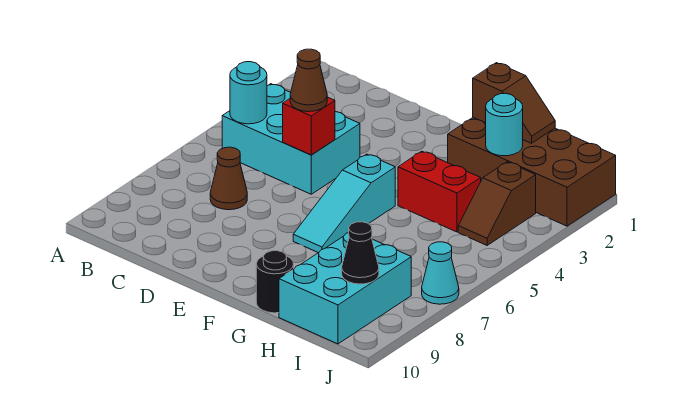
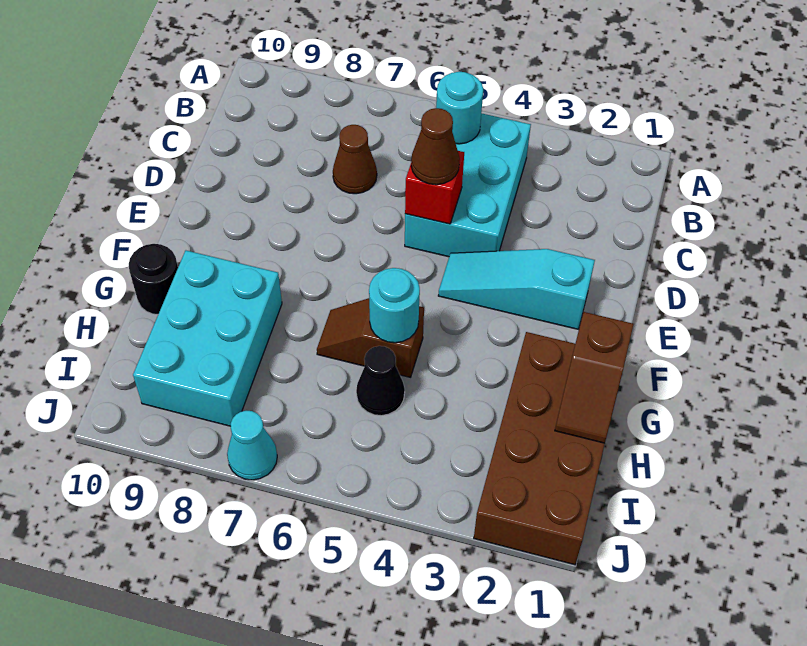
cyan slope F5:F7 level 1 top 5 -> cyan slope E2:E4 level 1 top 2
red brick G4:H4 level 1 -> none
cyan round brick H2 level 2 -> cyan round brick G5 level 2
cyan brick H8:I10 level 1 -> cyan brick G8:I9 level 1
brown slope I3:I4 level 1 top 3 -> brown slope G5:G6 level 1 top 5
black cone I9 level 2 -> black cone H5 level 1

